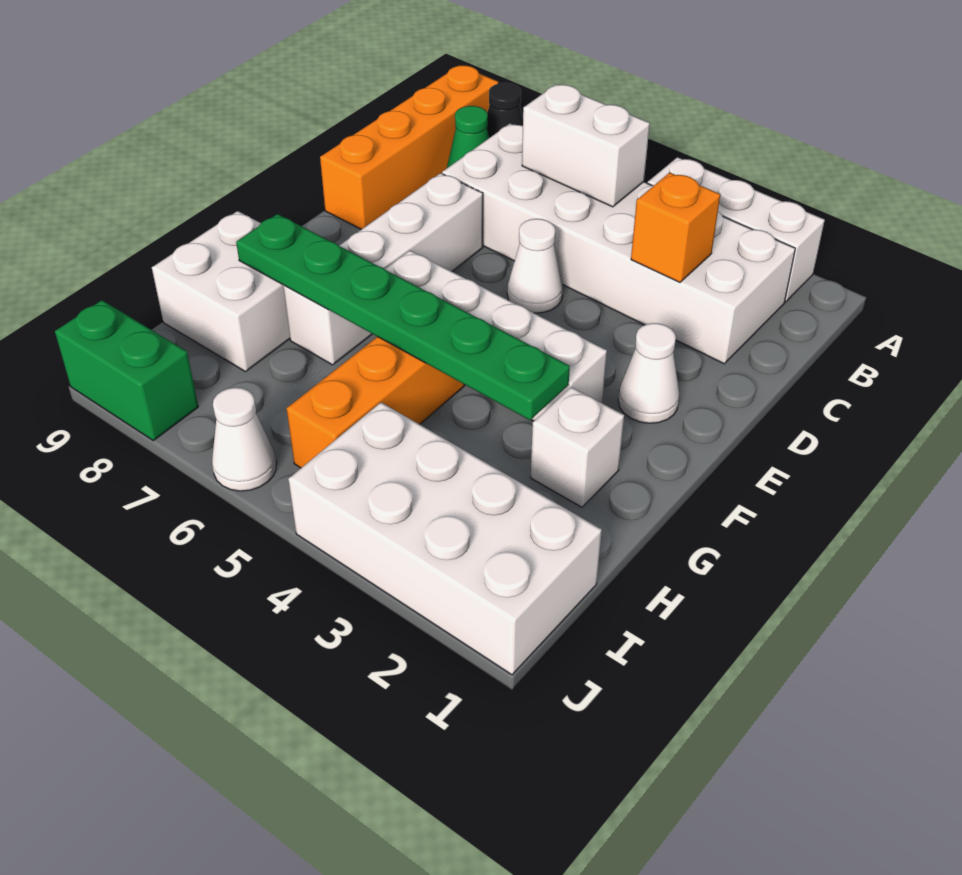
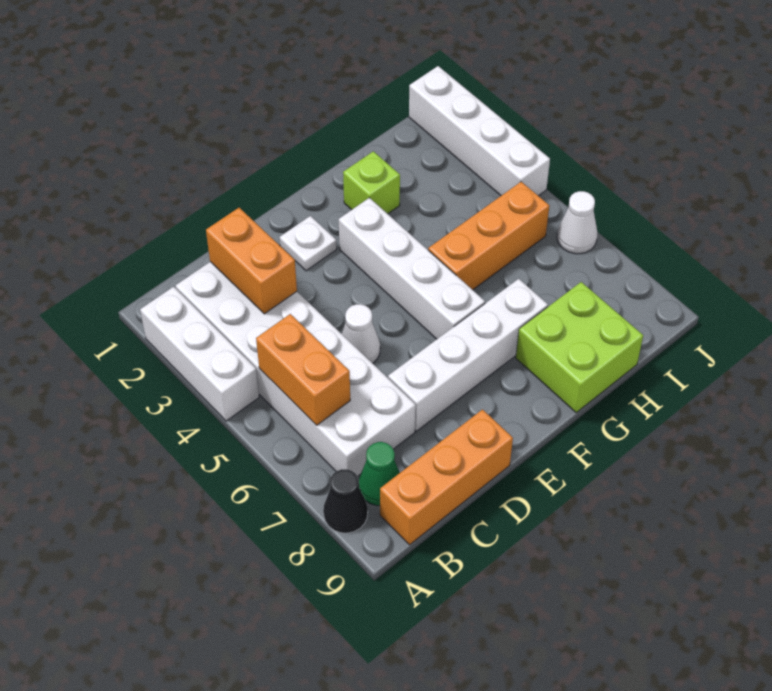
orange brick A9:D9 level 1 -> orange brick B9:D9 level 1
white brick B5:B6 level 2 -> orange brick B5:B6 level 2
orange brick C3 level 2 -> orange brick C2:C3 level 2
white cone E2 level 1 -> white plate E2 level 1
white brick G2 level 1 -> lime brick G2 level 1
green plate G3:G8 level 2 -> none
white brick G8:H9 level 1 -> lime brick G8:H9 level 1
white brick I1:J4 level 1 -> white brick J1:J4 level 1
green brick J8:J9 level 1 -> none

